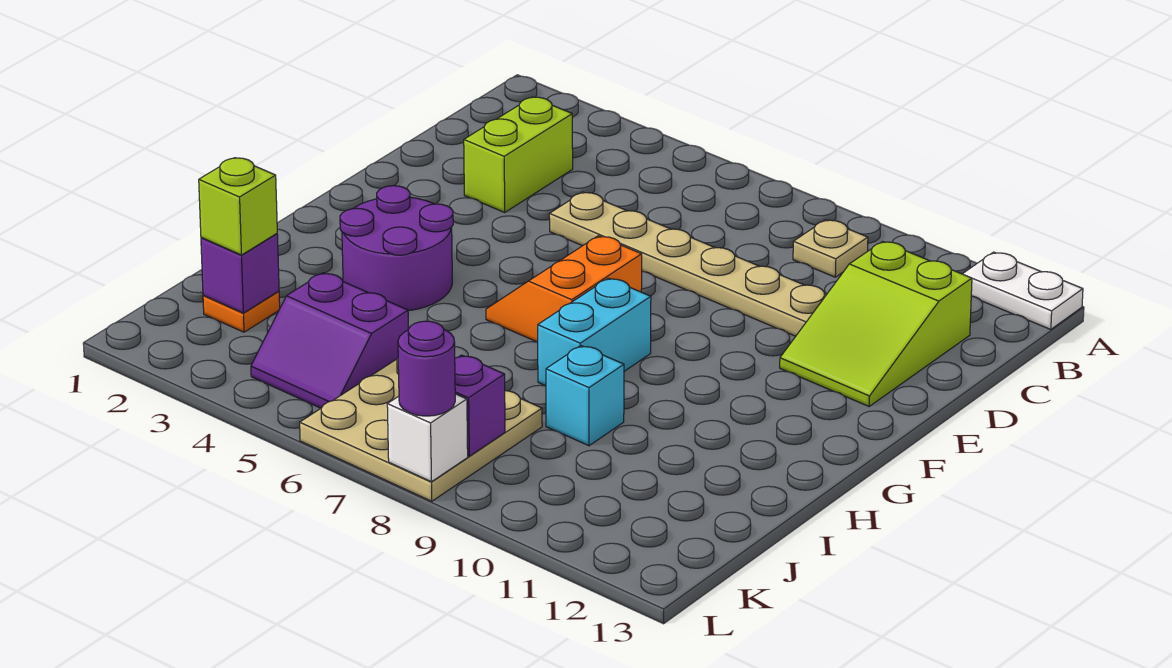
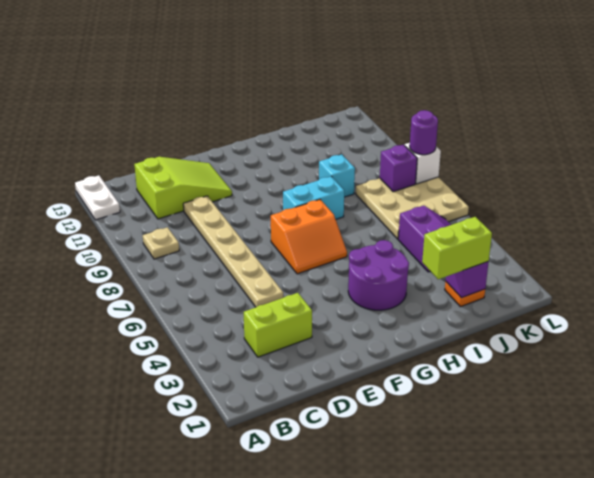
lime brick J2 level 3 -> lime brick I2:J2 level 3

